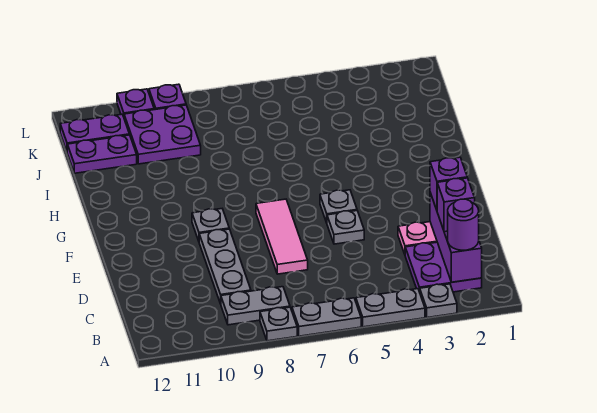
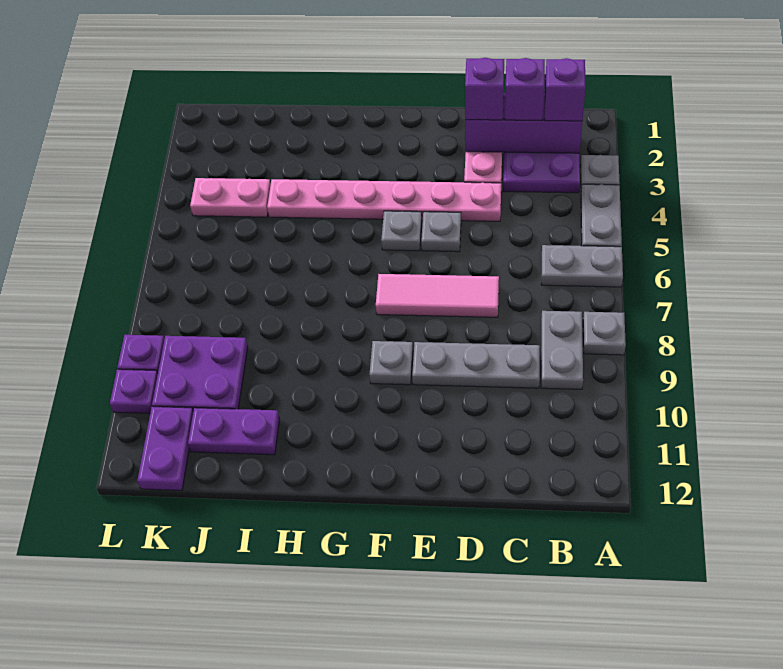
grey plate A6:A7 level 1 -> grey plate A6:B6 level 1
purple round brick B2 level 3 -> purple brick B2 level 3
none -> pink plate D4:I4 level 1
none -> pink plate J4:K4 level 1
purple plate J11:J12 level 1 -> purple plate I11:J11 level 1

